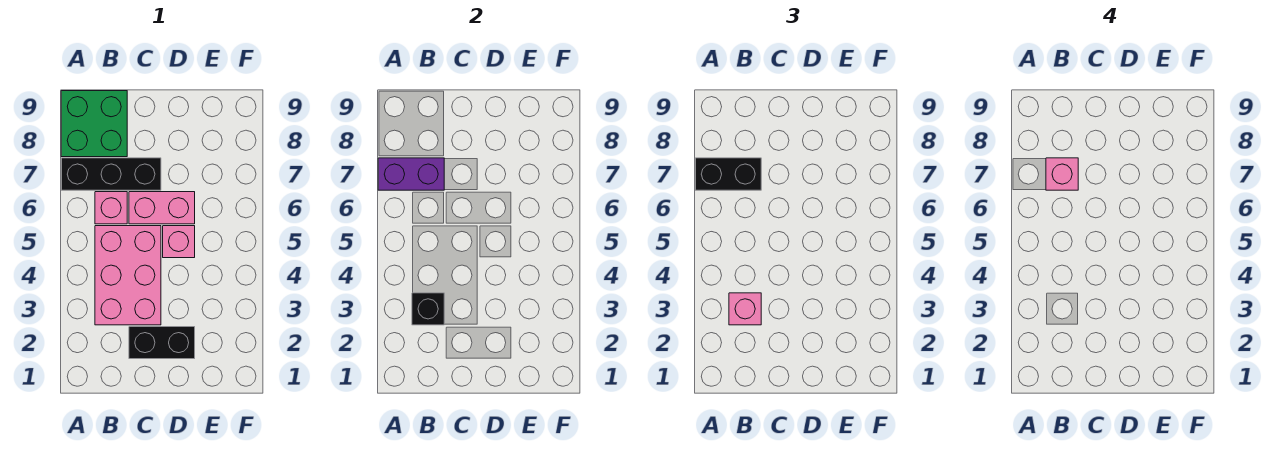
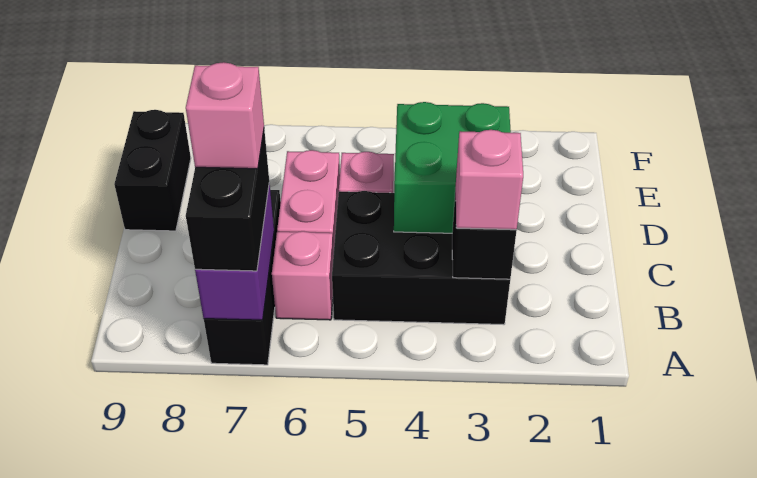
green brick A8:B9 level 1 -> green brick C3:D4 level 2
pink brick B3:C5 level 1 -> black brick B3:C5 level 1
black brick C2:D2 level 1 -> black brick D9:E9 level 1

